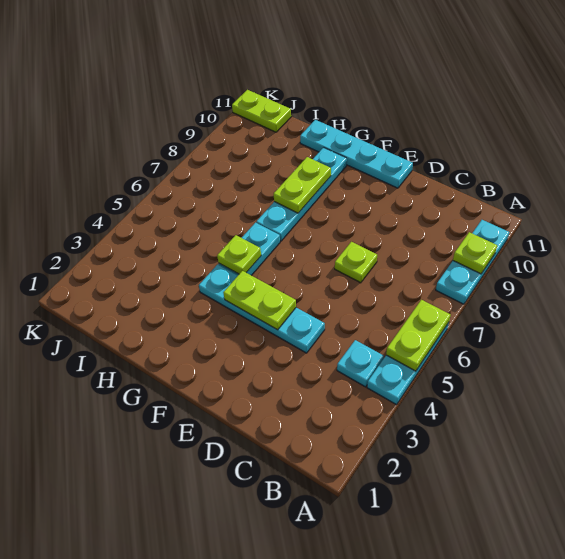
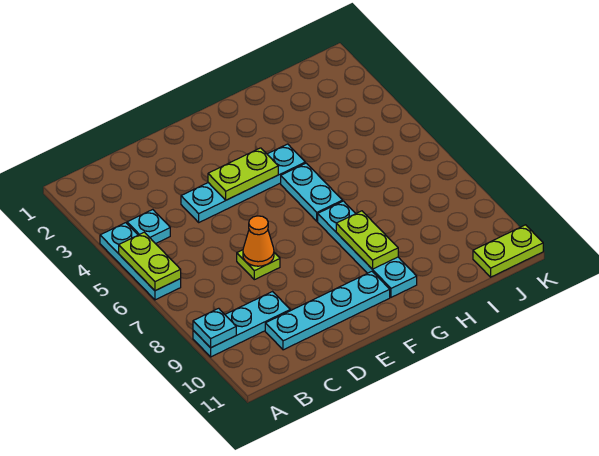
cyan plate A8:A10 level 1 -> cyan plate A9:C9 level 1
lime plate A9 level 2 -> cyan plate A9 level 2
none -> orange cone D7 level 2
cyan plate E11:H11 level 1 -> cyan plate C10:F10 level 1
lime plate G5 level 2 -> none

